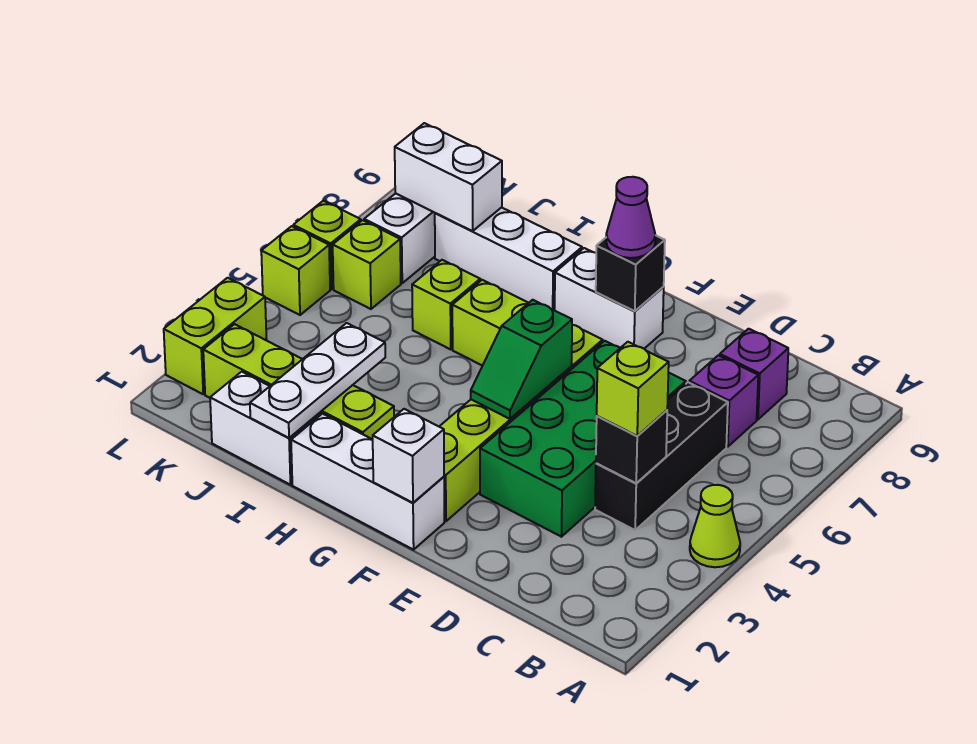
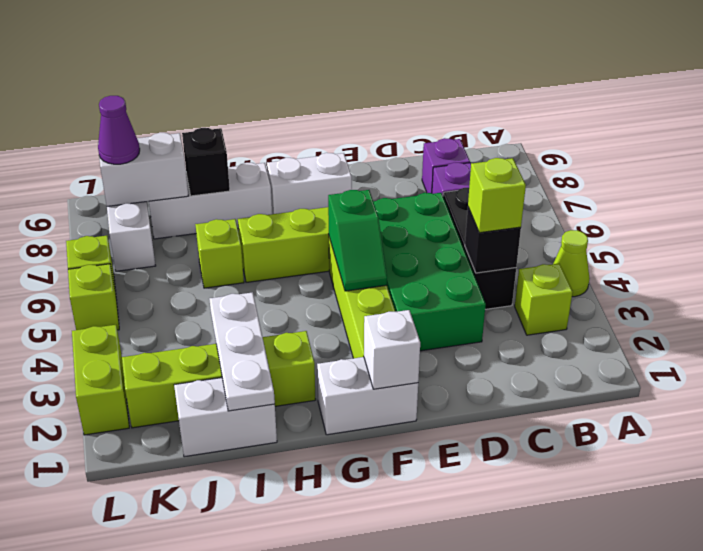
white brick F1:H1 level 1 -> white brick F1:G1 level 1
black brick F8 level 2 -> black brick I8 level 2
purple cone F8 level 3 -> purple cone K8 level 3
lime brick K6 level 1 -> lime brick B3 level 1

